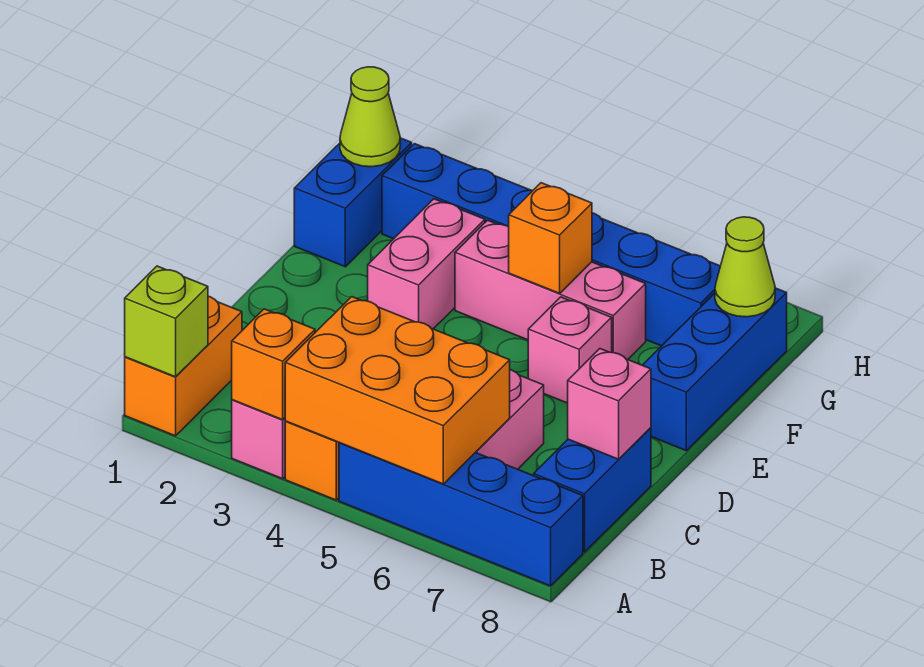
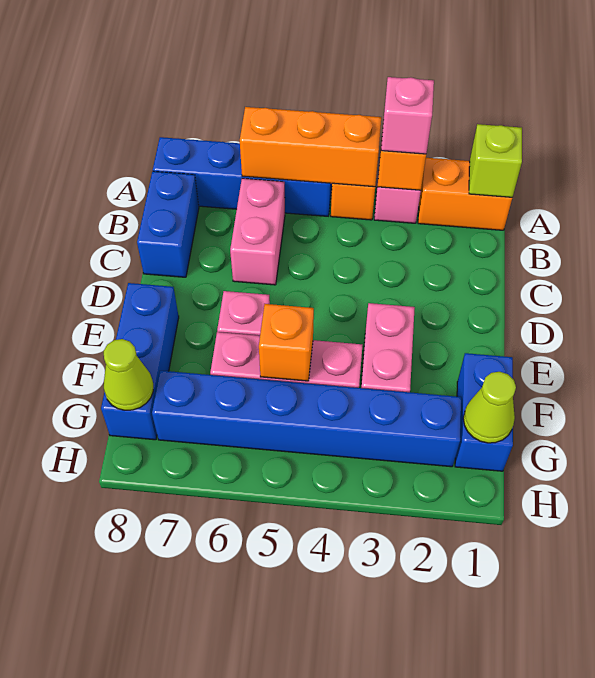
orange brick A1:B1 level 1 -> orange brick A1:A2 level 1
orange brick A4:B6 level 2 -> orange brick A4:A6 level 2
pink brick C8 level 2 -> pink brick A3 level 3

